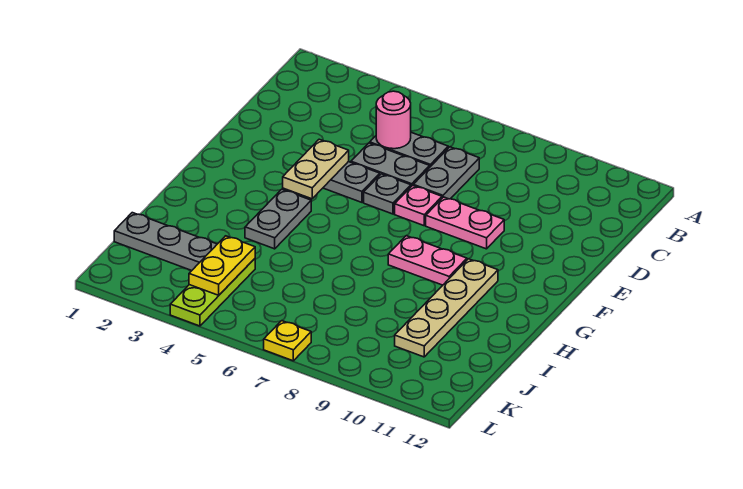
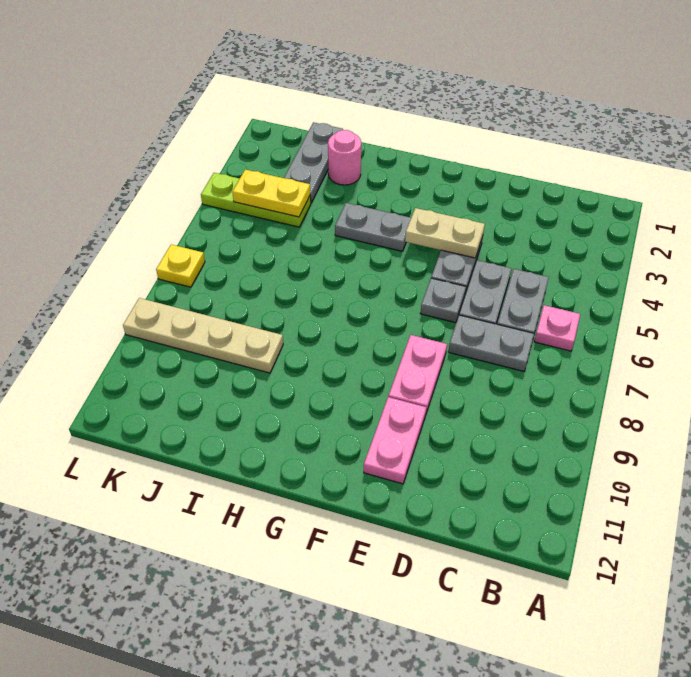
pink round brick C5 level 2 -> pink round brick I2 level 1
pink plate E7 level 1 -> pink plate B6 level 1
pink plate G8:G9 level 1 -> pink plate E10:E11 level 1
tan plate G10:J10 level 1 -> tan plate I9:L9 level 1

